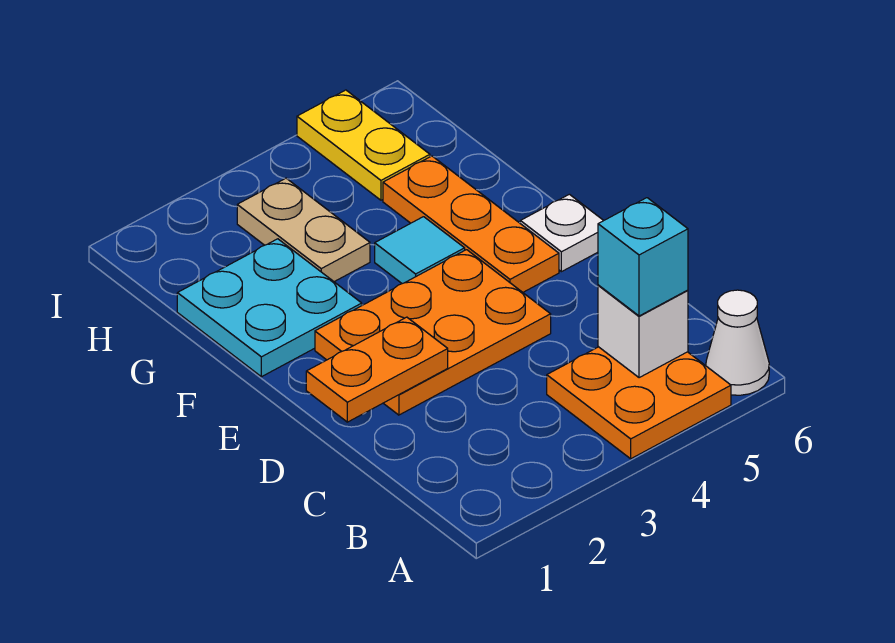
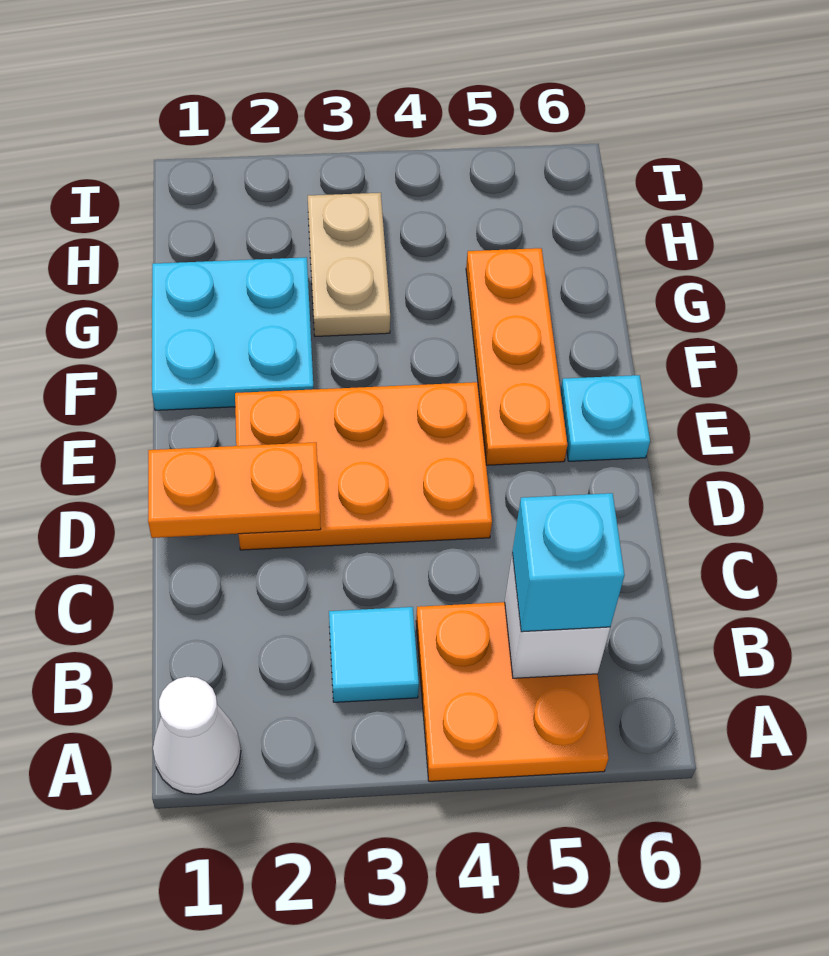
white cone A6 level 1 -> white cone A1 level 1
white plate E6 level 1 -> cyan plate E6 level 1
cyan tile F4 level 1 -> cyan tile B3 level 1
yellow plate H5:I5 level 1 -> none

